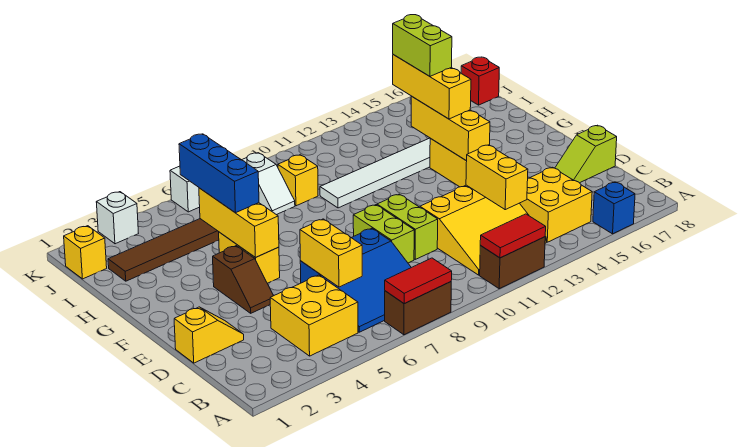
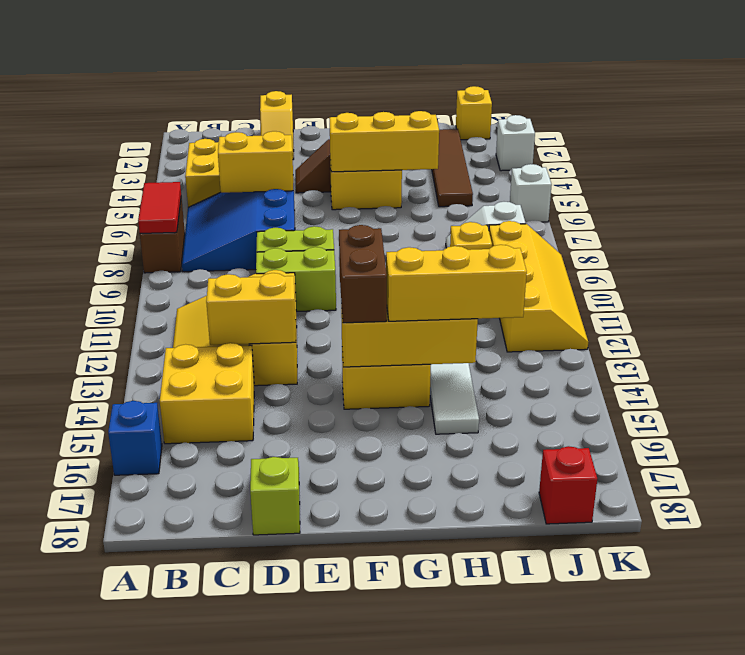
brown brick A11:A12 level 1 -> brown brick F13:F14 level 3
red tile A11:A12 level 2 -> none
blue brick G5:I5 level 3 -> none
lime brick H14:I14 level 4 -> none
none -> yellow slope J9:K12 level 1 top J

